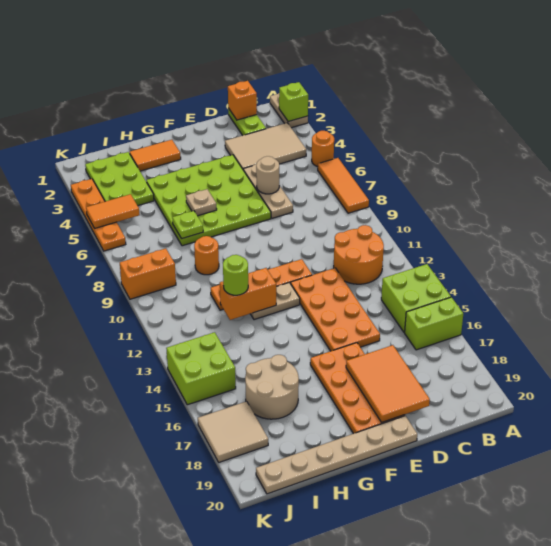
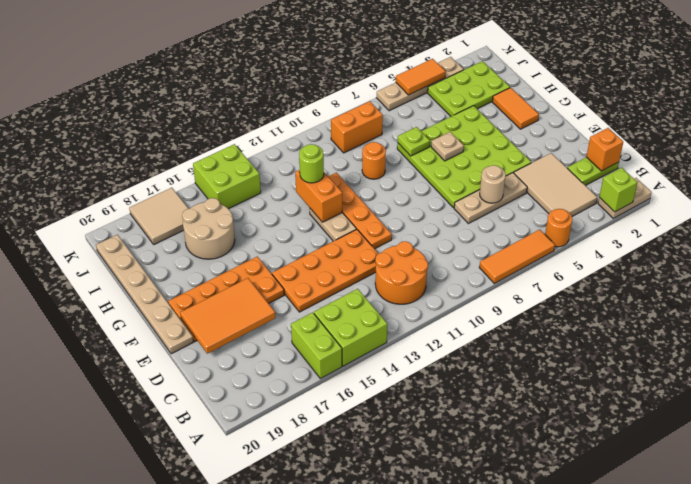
orange tile J5:K5 level 2 -> orange tile K4:K5 level 2
orange brick J9:K9 level 1 -> orange brick J8:J9 level 1
orange plate K3:K6 level 1 -> tan plate K3:K6 level 1

